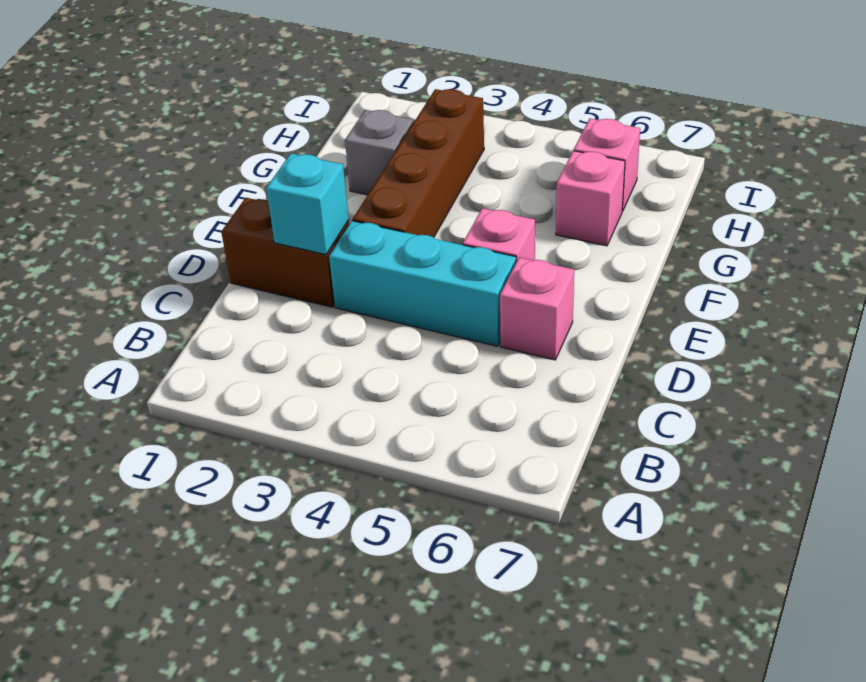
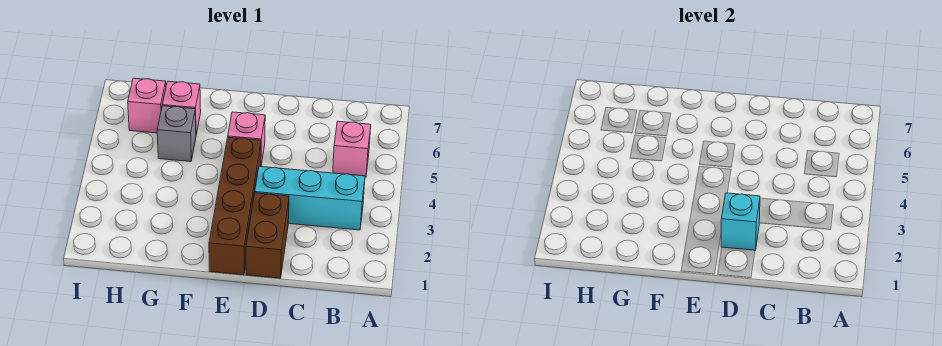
cyan brick D3:D5 level 1 -> cyan brick B3:D3 level 1
pink brick D6 level 1 -> pink brick B5 level 1
brown brick E3:H3 level 1 -> brown brick E1:E4 level 1
grey brick G2 level 1 -> grey brick G5 level 1

